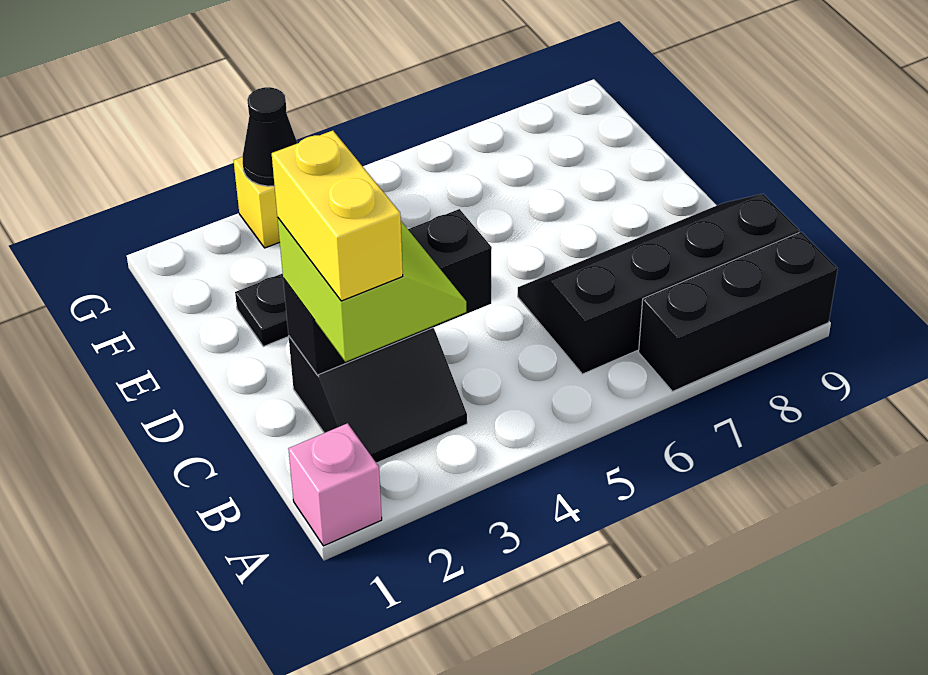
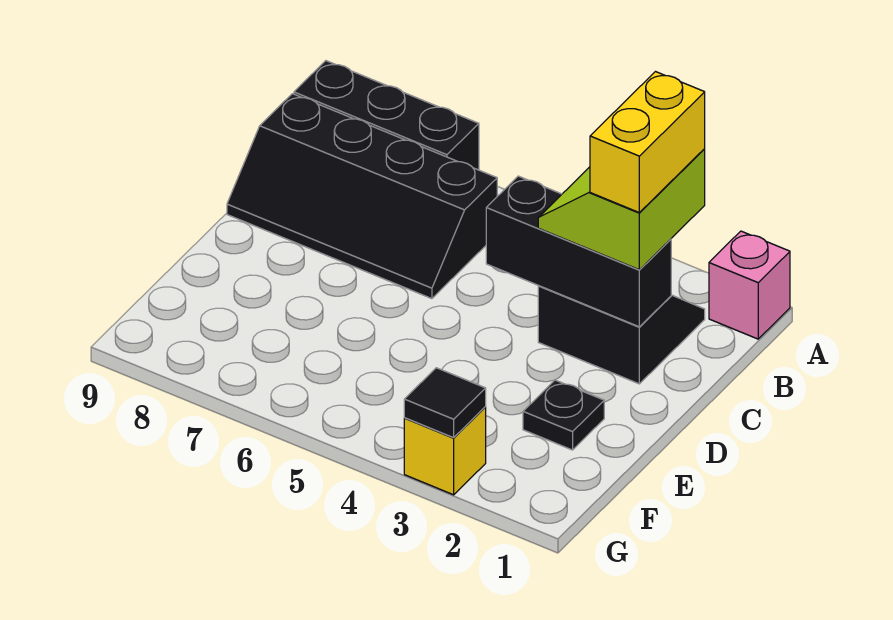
black cone G3 level 2 -> black tile G3 level 2

